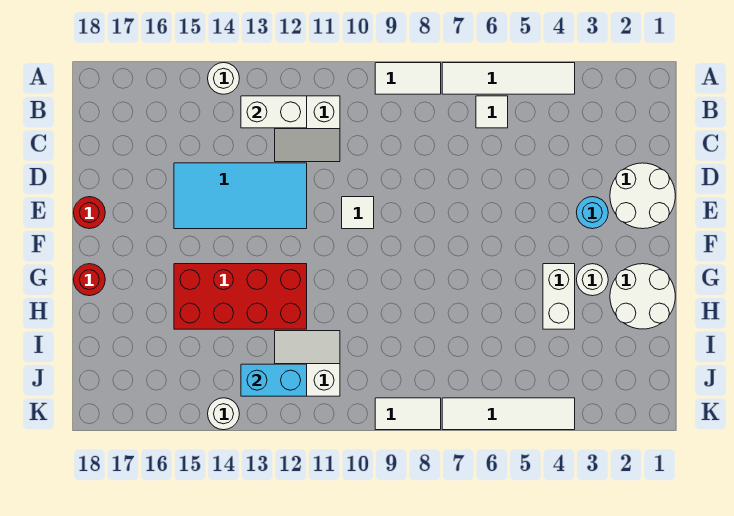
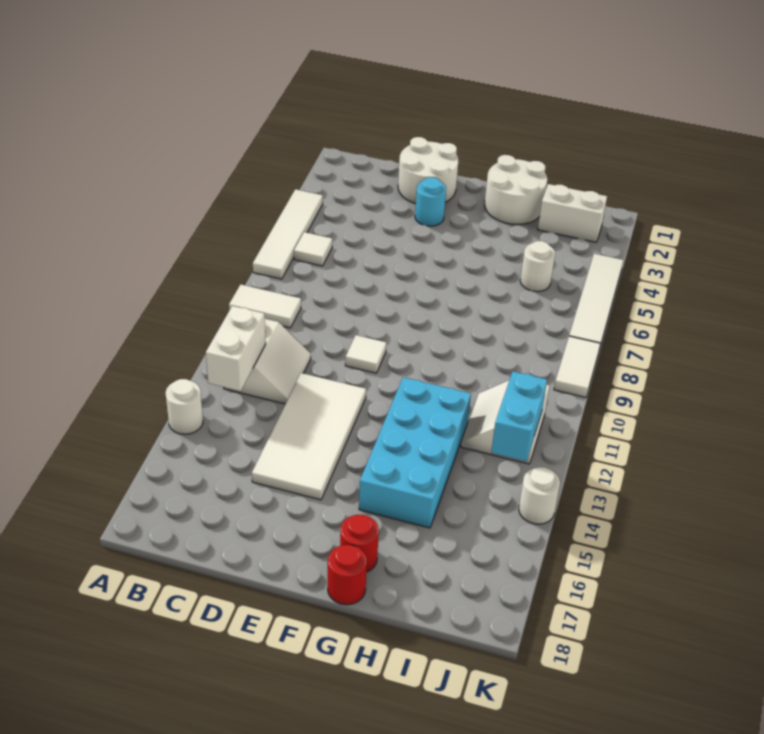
white tile A8:A9 level 1 -> white tile A9:B9 level 1
cyan tile D12:E15 level 1 -> white tile D12:E15 level 1
red round brick E18 level 1 -> red round brick G17 level 1
white round brick G3 level 1 -> white round brick I5 level 1
white brick G4:H4 level 1 -> white brick I2:J2 level 1
red brick G12:H15 level 1 -> cyan brick G12:H15 level 1

